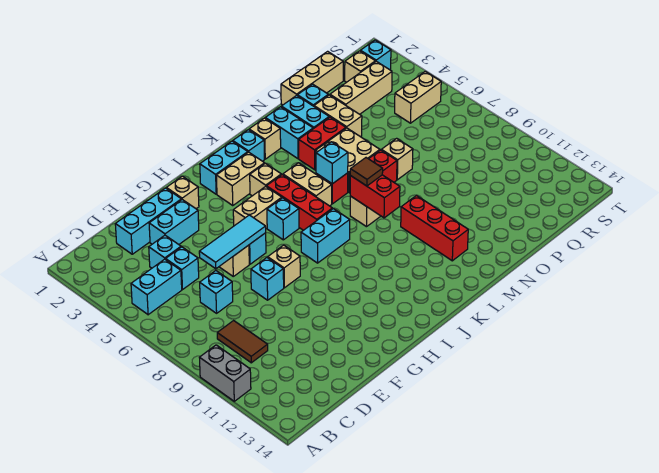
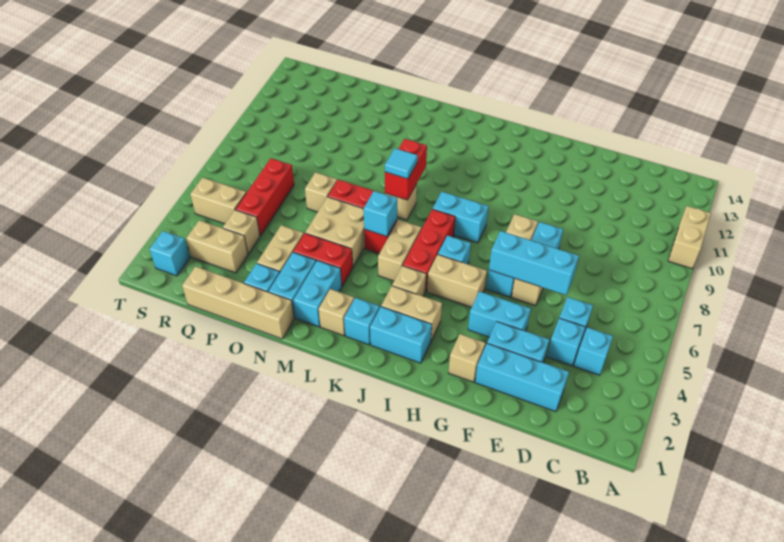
grey brick A10:A11 level 1 -> tan brick A10:A11 level 1
cyan brick B5:C5 level 1 -> cyan brick F4:G4 level 1
brown tile C9:C10 level 1 -> none
cyan brick D7 level 1 -> cyan brick C4 level 1
cyan tile E6:G6 level 2 -> cyan brick E6:G6 level 2
brown tile L8 level 3 -> cyan tile L8 level 3
red brick M10:M12 level 1 -> red brick Q5:Q7 level 1
tan brick O1:Q1 level 1 -> tan brick N1:Q1 level 1
tan brick P3:R3 level 1 -> tan brick Q3:R3 level 1
tan brick R2 level 1 -> tan brick Q4 level 1

